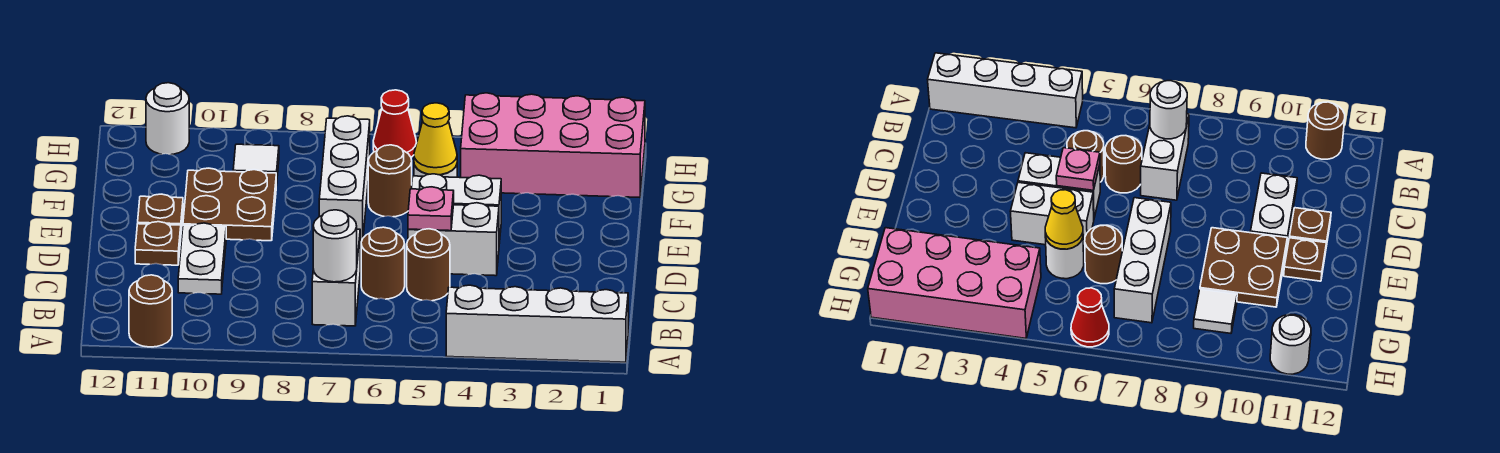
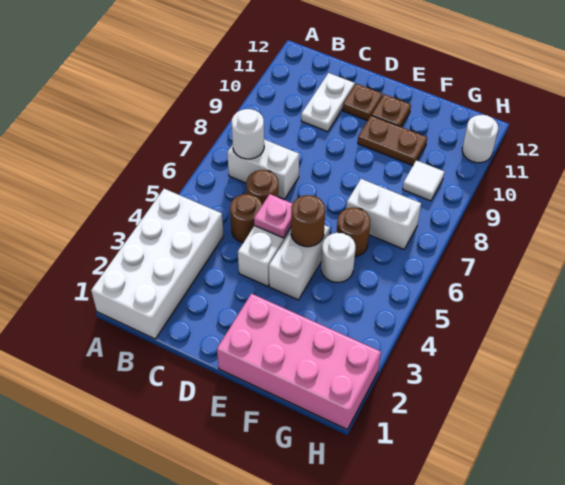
white brick A1:A4 level 1 -> white brick A1:B4 level 1
brown round brick A11 level 1 -> brown round brick E5 level 2
white plate C10:D10 level 1 -> white plate C10:C11 level 1
white brick E7:G7 level 1 -> white brick F7:G7 level 1
brown plate E9:F10 level 1 -> brown plate E10:F10 level 1
yellow cone F5 level 2 -> none
pink brick G1:H4 level 1 -> pink brick E1:H2 level 1
red cone H6 level 1 -> none

